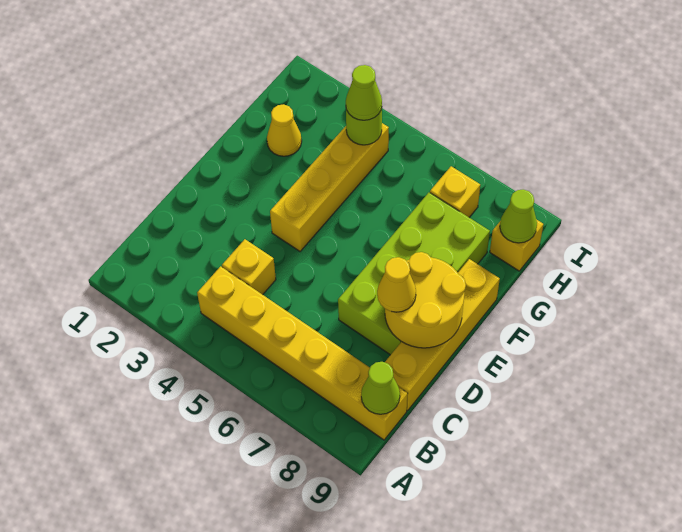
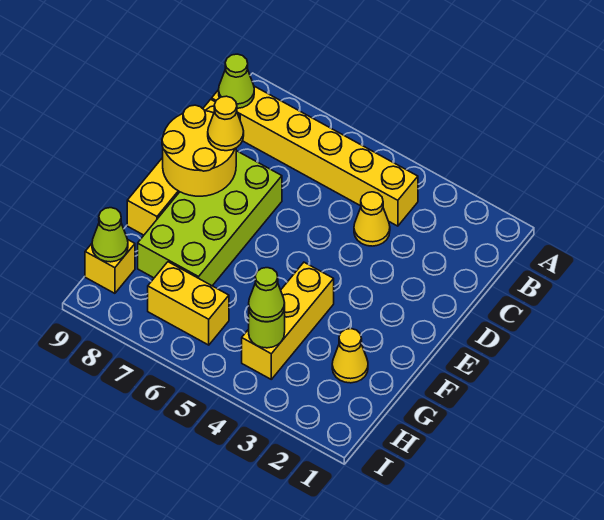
yellow brick C4 level 1 -> yellow cone C4 level 1
yellow brick E4:H4 level 1 -> yellow brick F4:H4 level 1
yellow brick H7 level 1 -> yellow brick H6:H7 level 1

